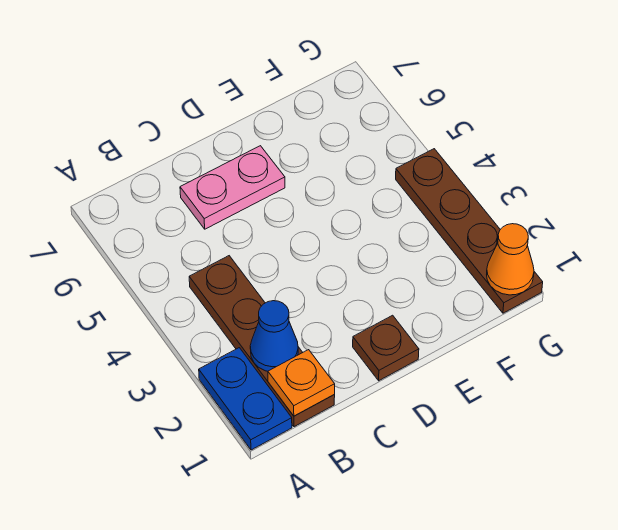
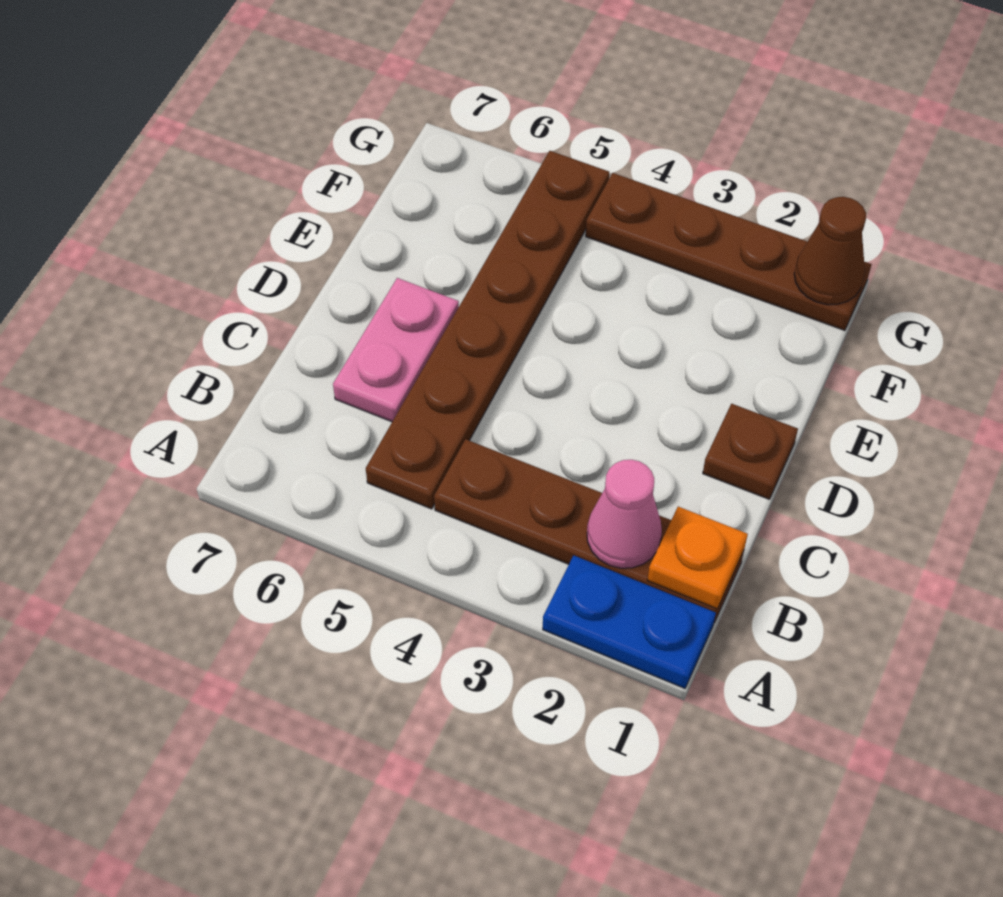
blue cone B2 level 2 -> pink cone B2 level 2
none -> brown plate B5:G5 level 1
orange cone G1 level 2 -> brown cone G1 level 2

